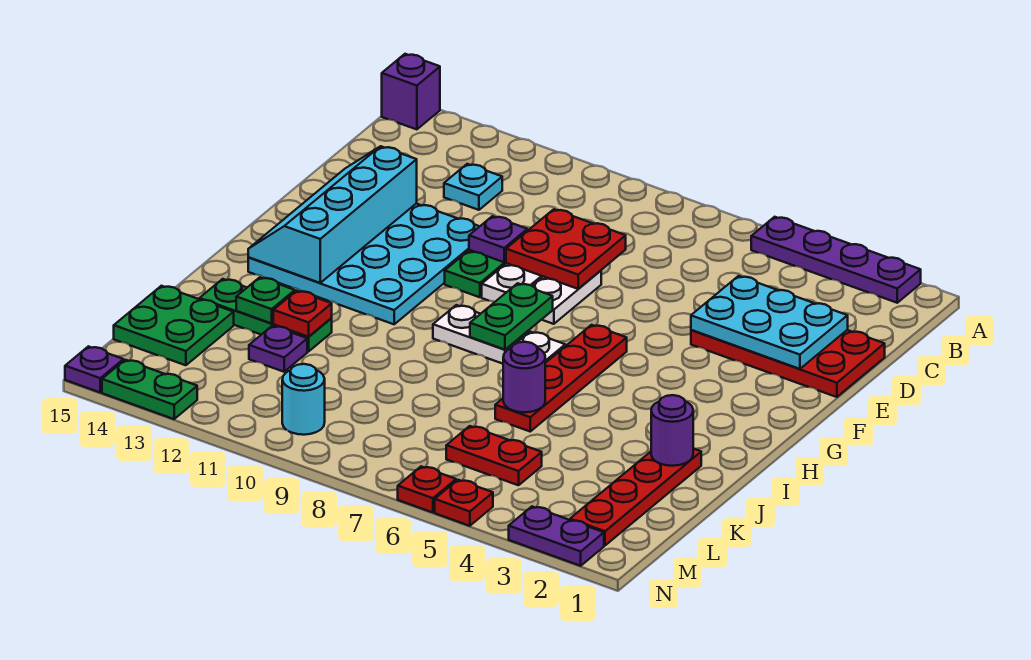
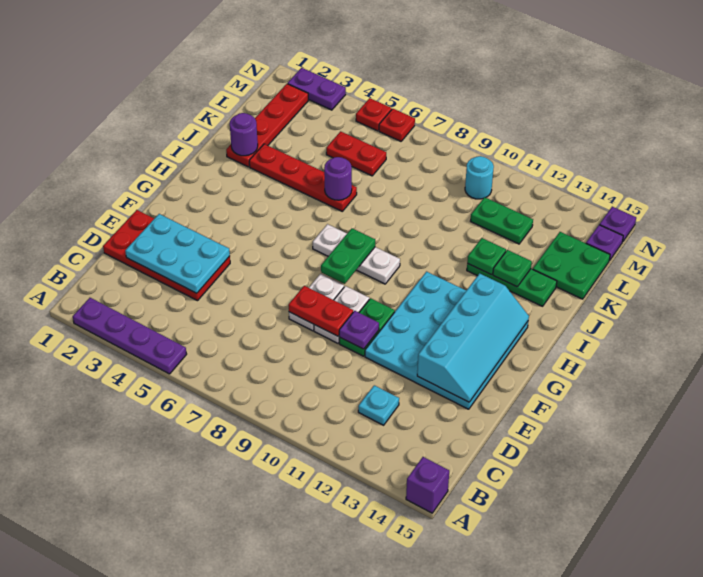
red plate D8:E9 level 2 -> red plate E8:E9 level 2
red plate G6:J6 level 1 -> red plate J3:J6 level 1
red plate J12 level 2 -> green plate J12 level 2
purple plate K12 level 1 -> purple plate M15 level 1
green plate N13:N14 level 1 -> green plate L11:L12 level 1

